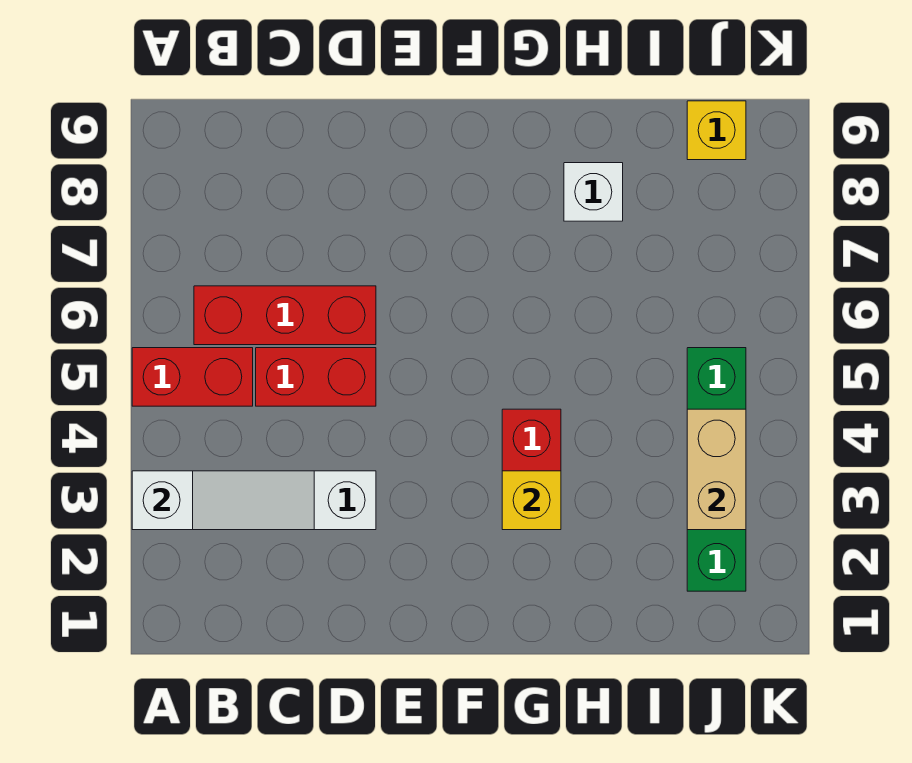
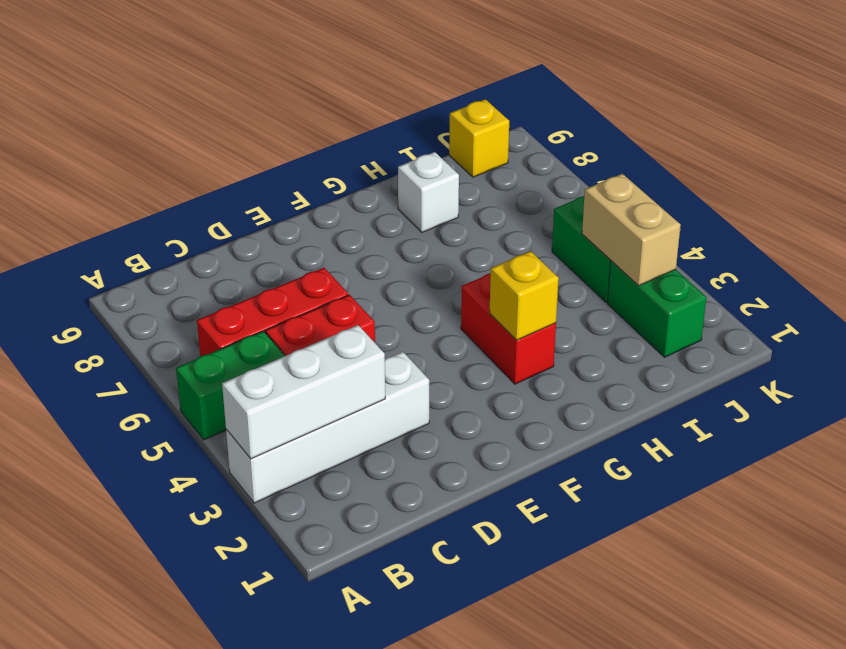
white slope A3:C3 level 2 top A -> white brick A3:C3 level 2
red brick A5:B5 level 1 -> green brick A5:B5 level 1

